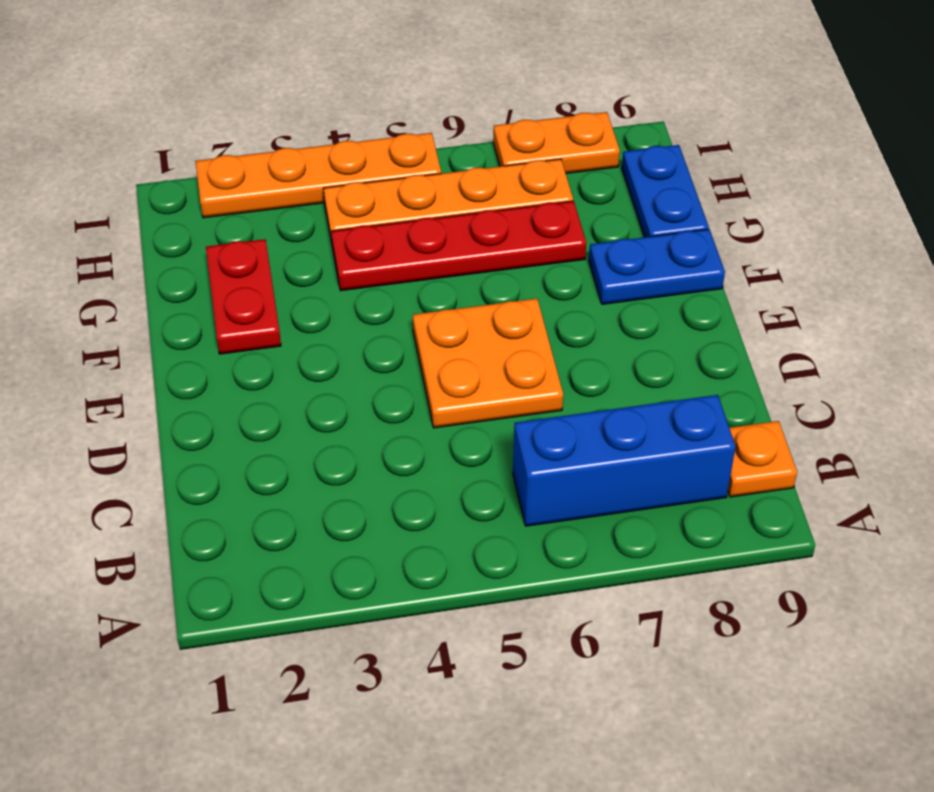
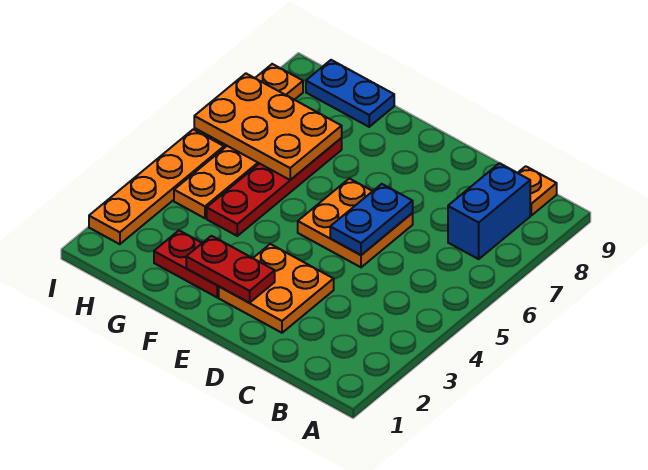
blue brick B6:B8 level 1 -> blue brick B7:B8 level 1
none -> orange plate D2:E3 level 1
none -> red plate E2:F2 level 2
blue plate F8:F9 level 1 -> blue plate D5:D6 level 2
none -> orange plate G6:I7 level 2

